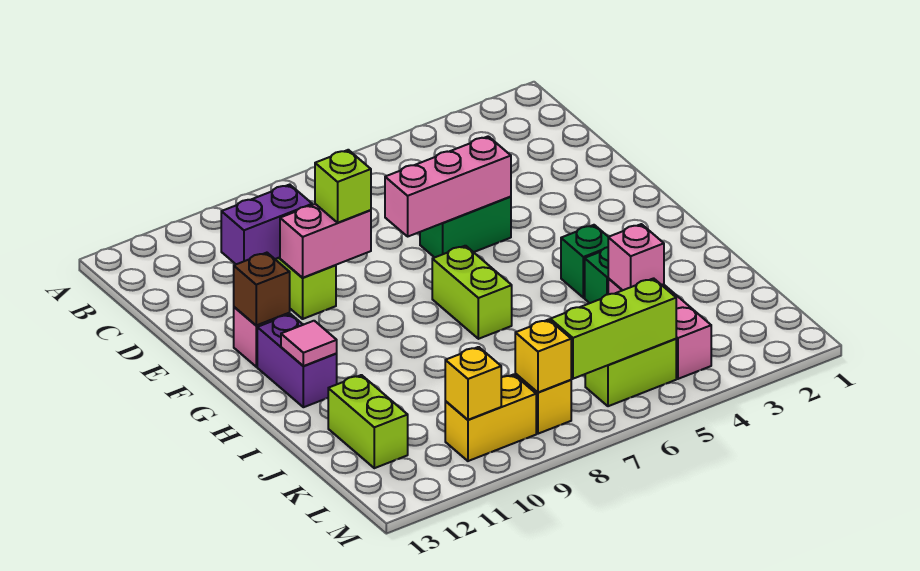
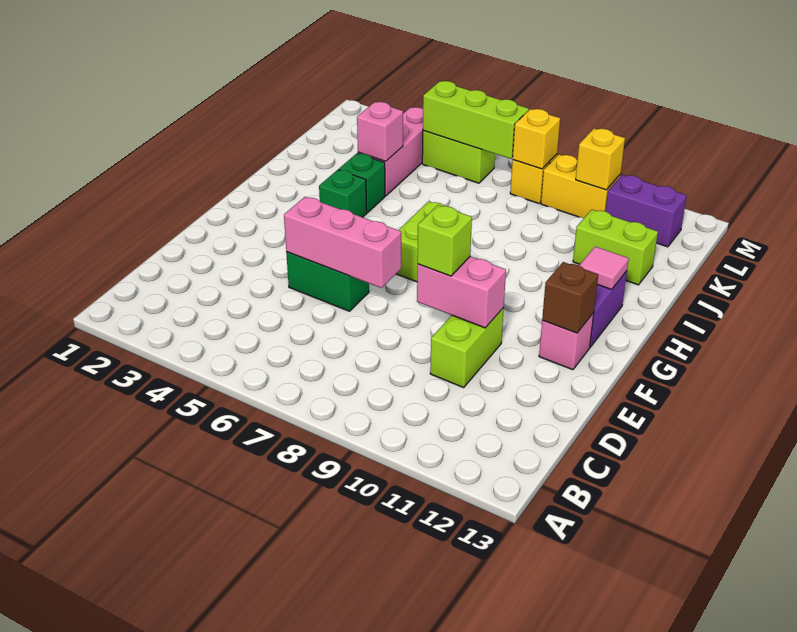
purple brick D10:D11 level 2 -> purple brick L11:L12 level 1
lime brick J12:K12 level 1 -> lime brick J11:J12 level 1

